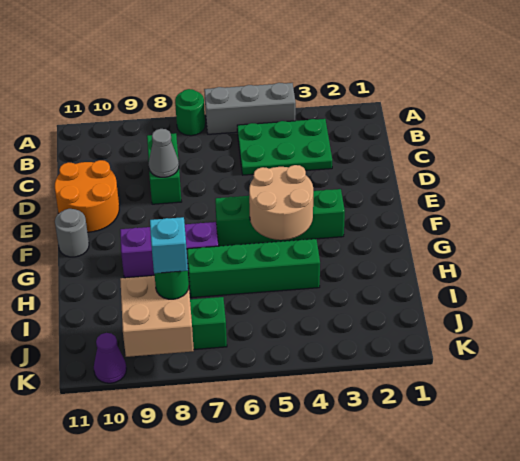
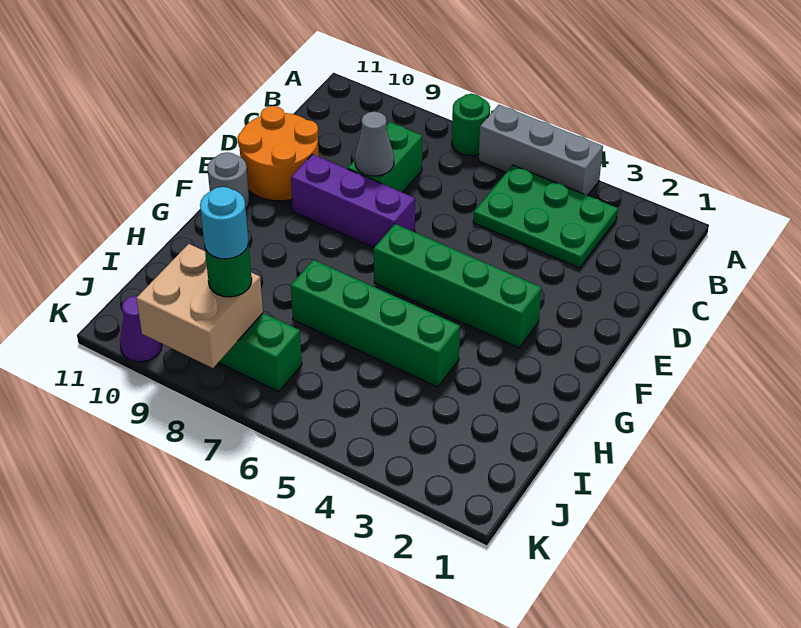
tan round brick F4:G5 level 2 -> none
purple brick G7:G9 level 1 -> purple brick E7:E9 level 1
cyan brick J8 level 4 -> cyan round brick J8 level 4

